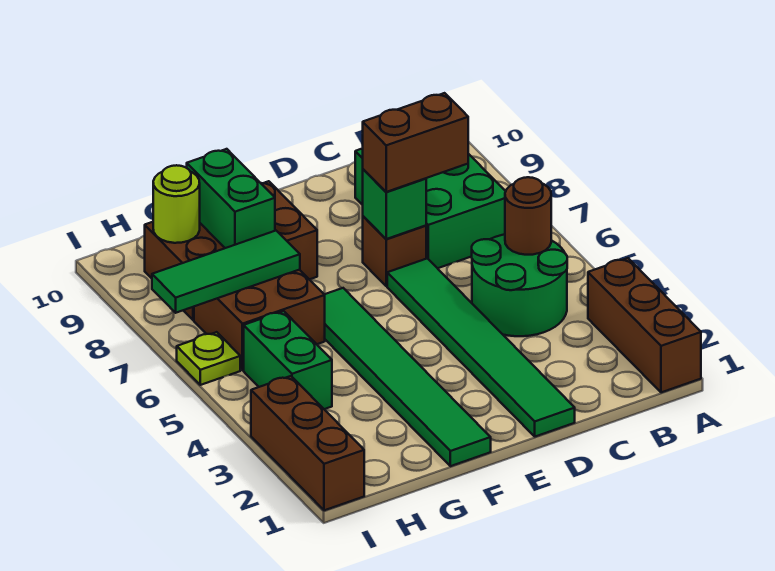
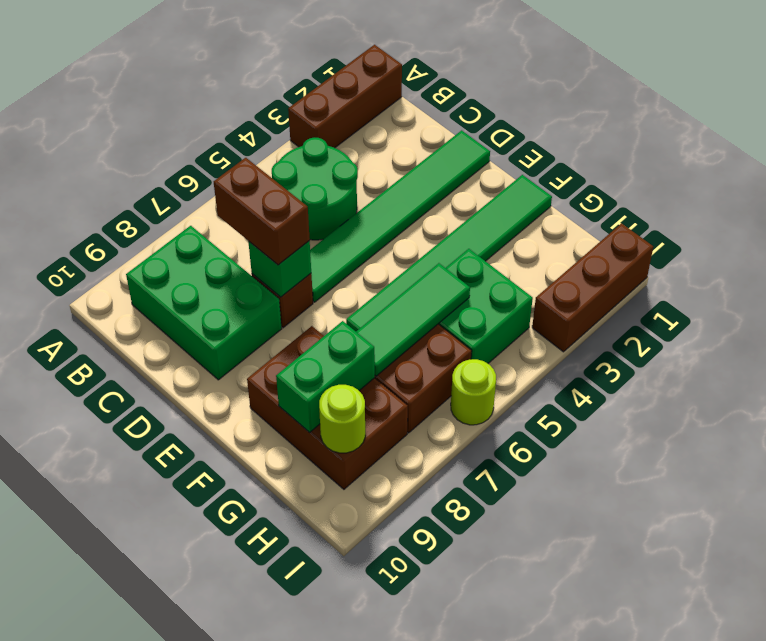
brown round brick B5 level 2 -> none
green brick B7:C9 level 1 -> green brick B8:D9 level 1
green tile G7:I7 level 2 -> green tile G5:G7 level 2
green brick H4:H5 level 1 -> green brick G4:H5 level 1
lime plate I6 level 1 -> lime round brick I6 level 1

